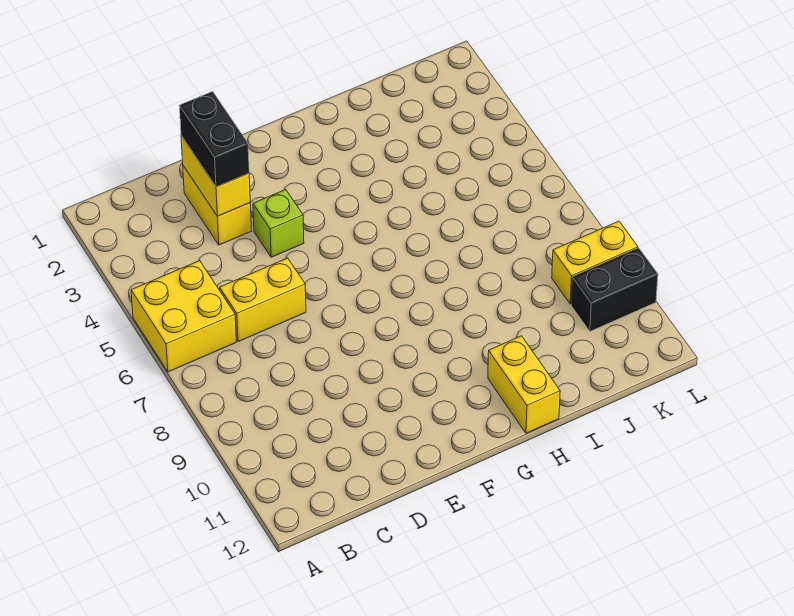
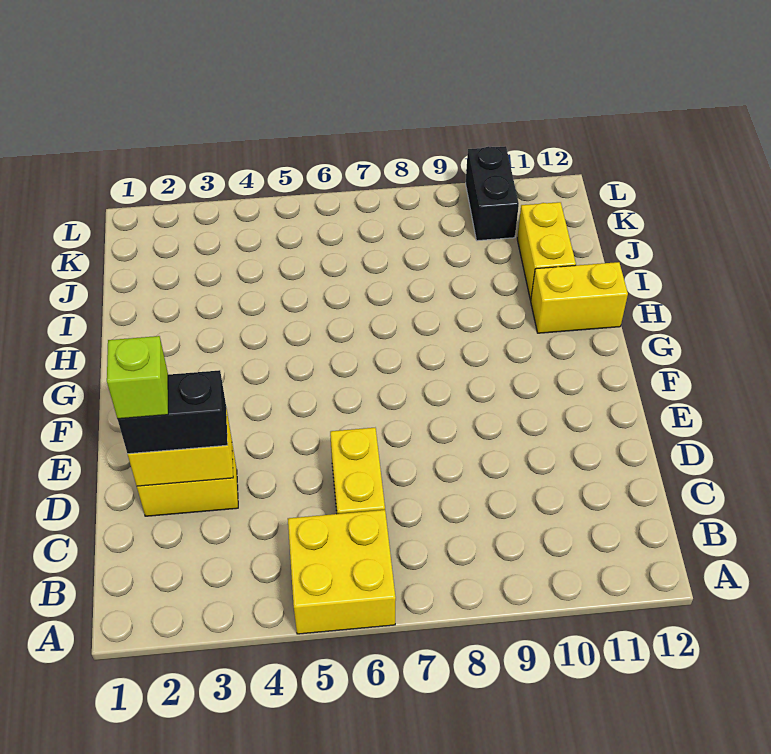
lime brick E4 level 1 -> lime brick D2 level 4
yellow brick K9:L9 level 1 -> yellow brick I11:J11 level 1

